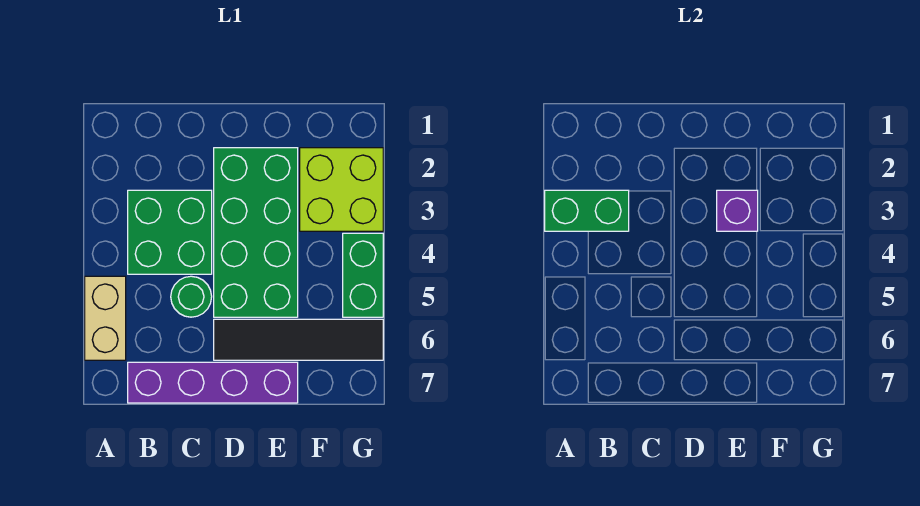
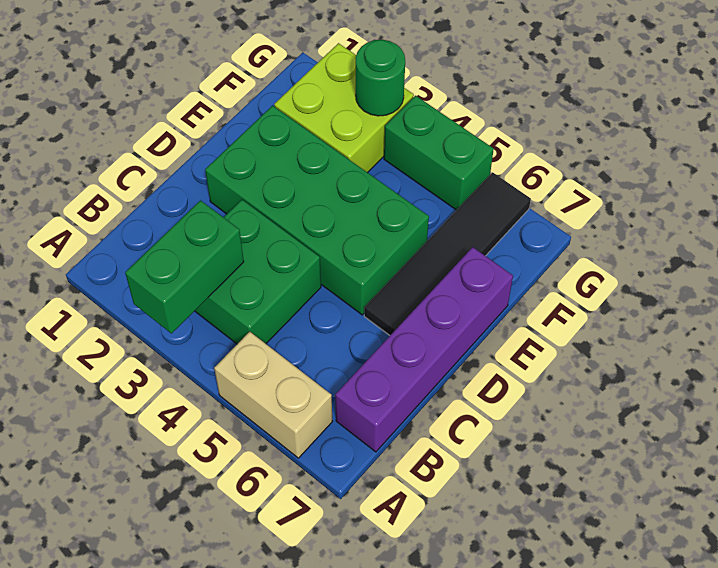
green round brick C5 level 1 -> green round brick G3 level 2
purple brick E3 level 2 -> none

